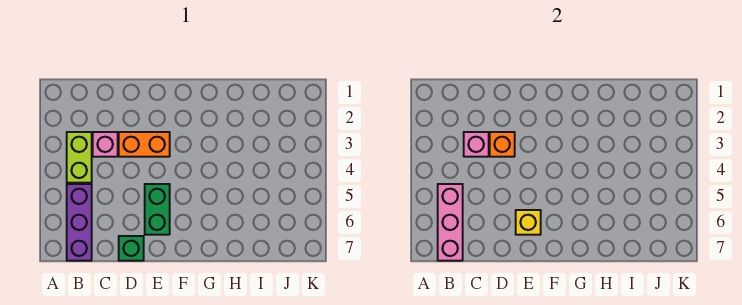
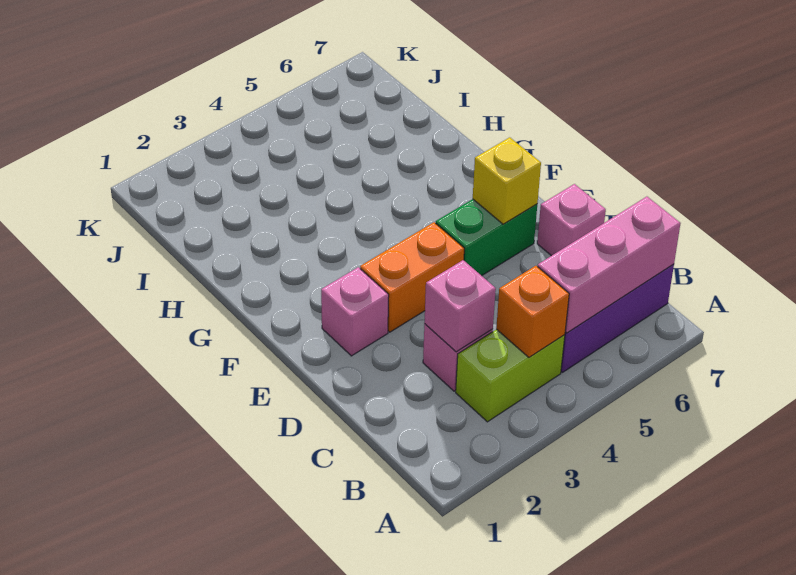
orange brick D3:E3 level 1 -> orange brick E3:E4 level 1
orange brick D3 level 2 -> orange brick B4 level 2
green brick D7 level 1 -> pink brick D7 level 1
none -> pink brick E2 level 1

